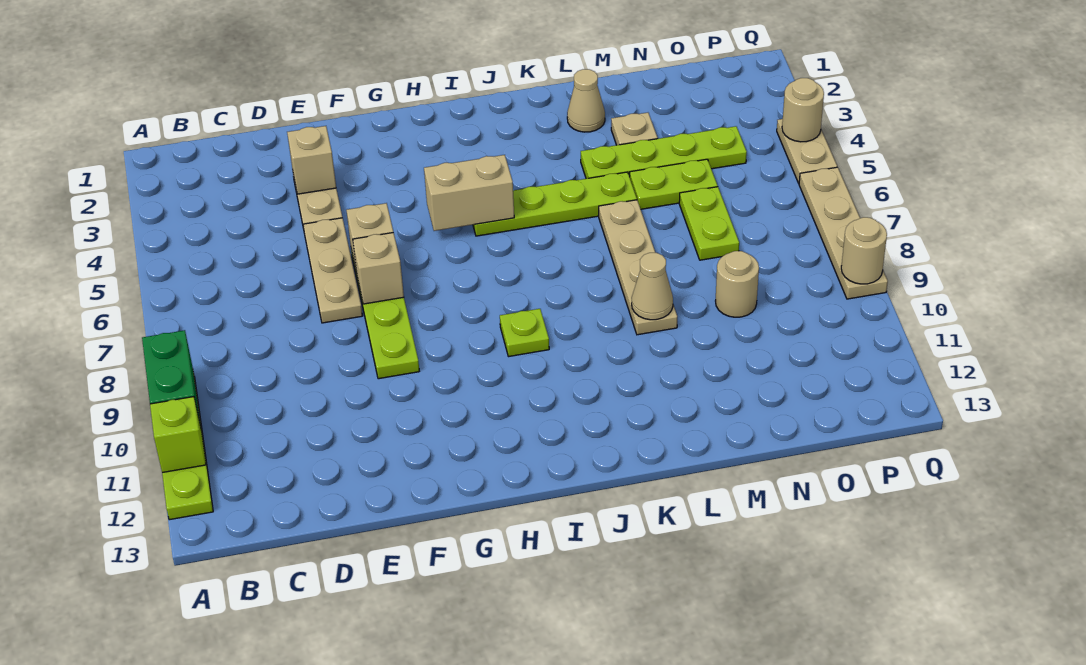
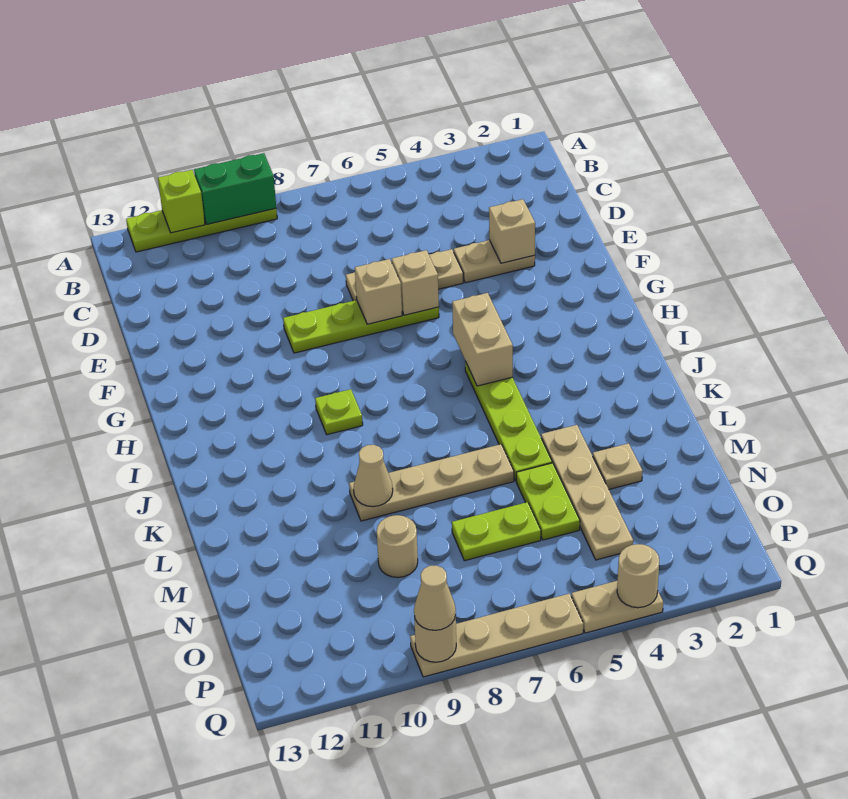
tan cone L2 level 1 -> tan cone Q9 level 3
lime plate L4:O4 level 1 -> tan plate L4:O4 level 1

